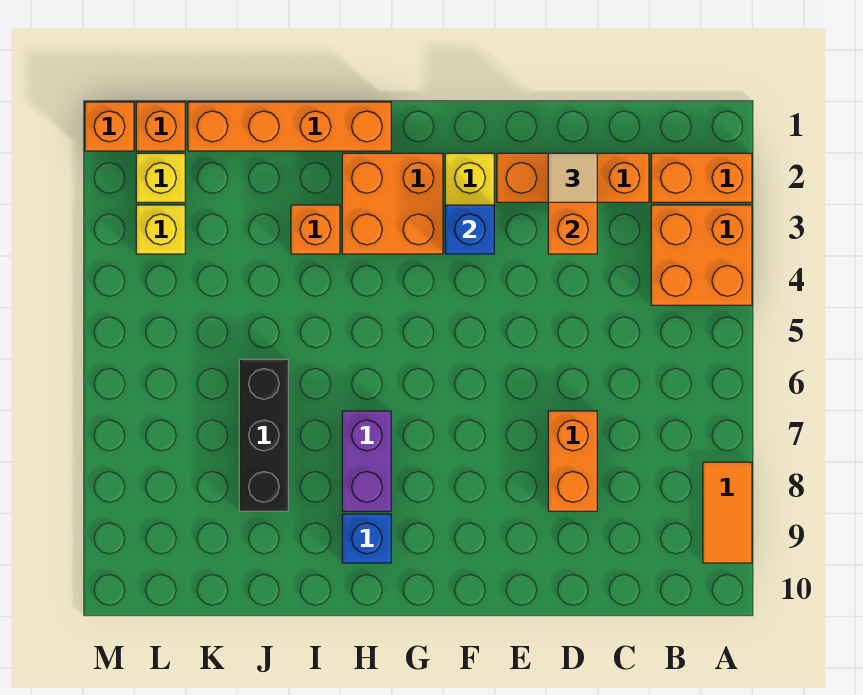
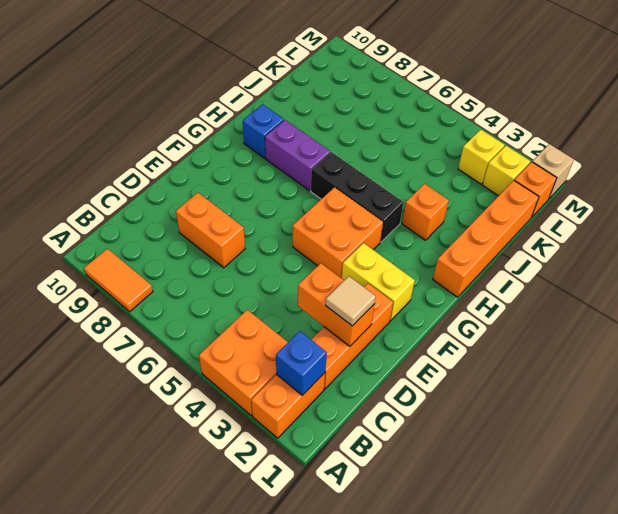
blue brick F3 level 2 -> blue brick B2 level 2
orange brick G2:H3 level 1 -> orange brick F4:G5 level 1
black brick J6:J8 level 1 -> black brick H4:H6 level 1
orange brick M1 level 1 -> tan brick M1 level 1

